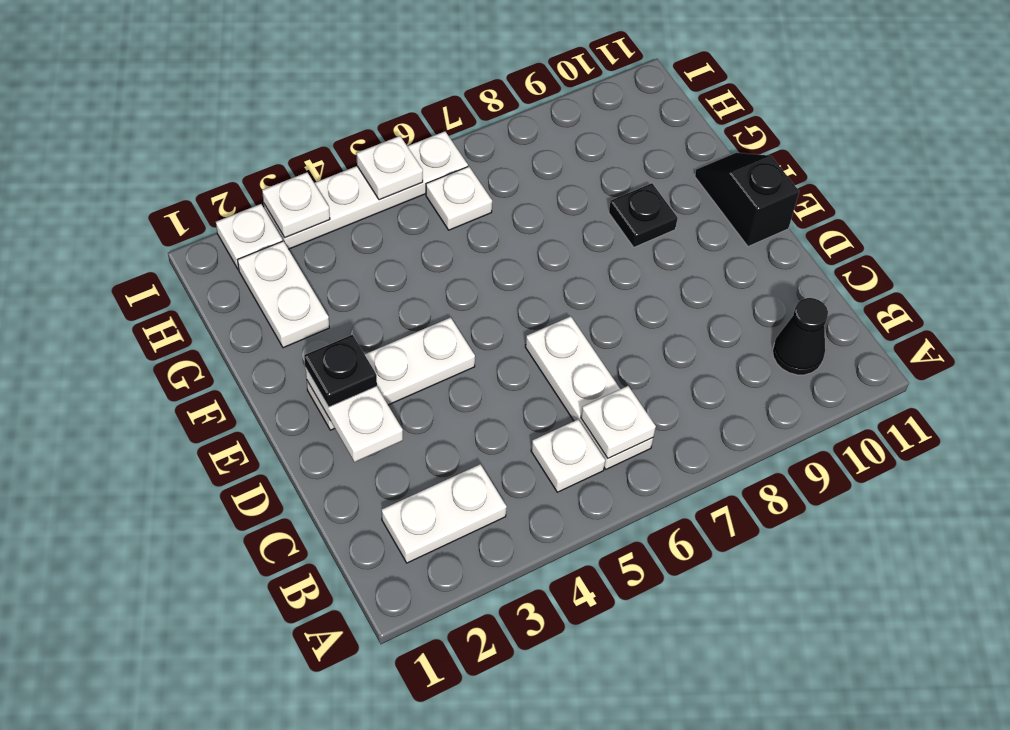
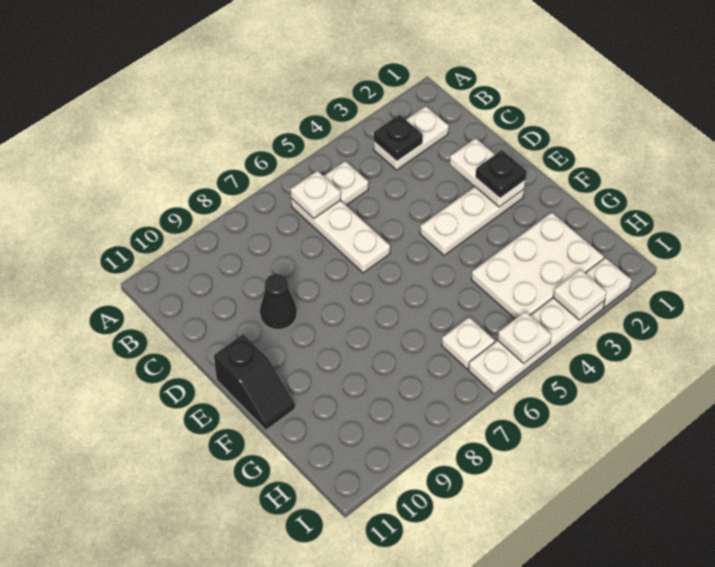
black cone B10 level 1 -> black cone D9 level 1
black plate F9 level 1 -> black plate B3 level 2
white plate G2:H2 level 1 -> white plate G2:H4 level 1

